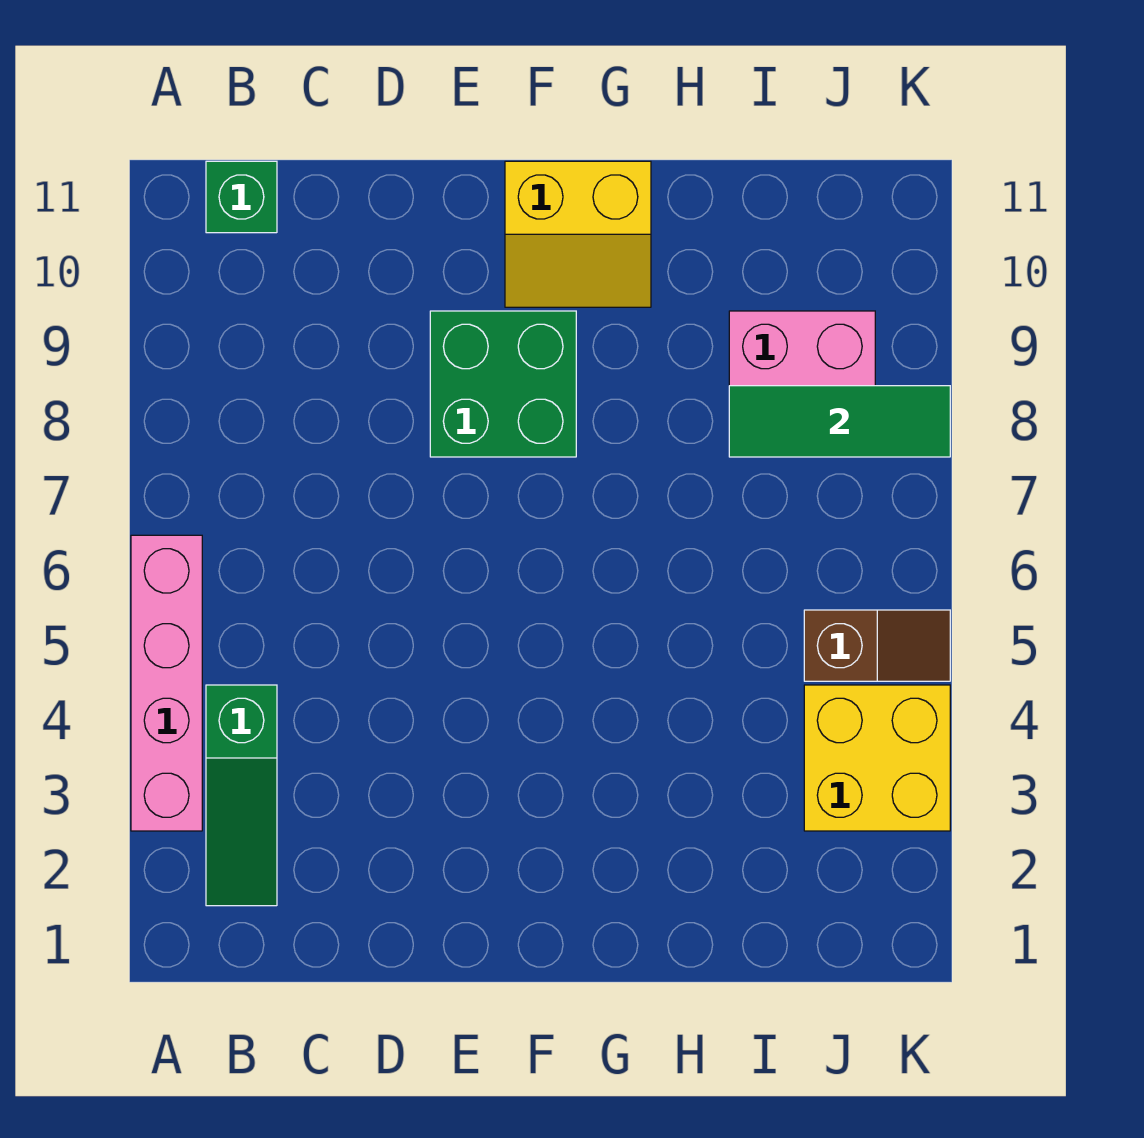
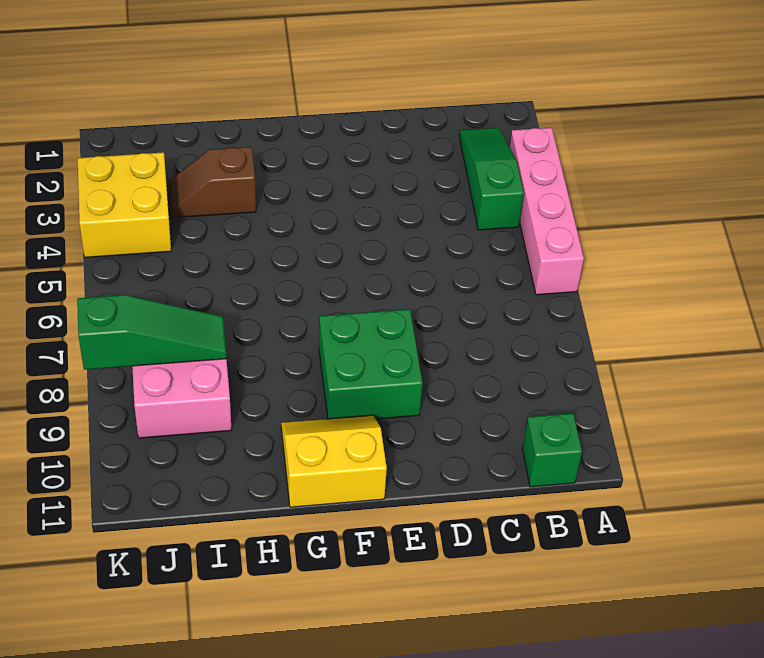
green tile I8:K8 level 2 -> green slope I8:K8 level 2 top K
brown slope J5:K5 level 1 top J -> brown slope H3:I3 level 1 top H

